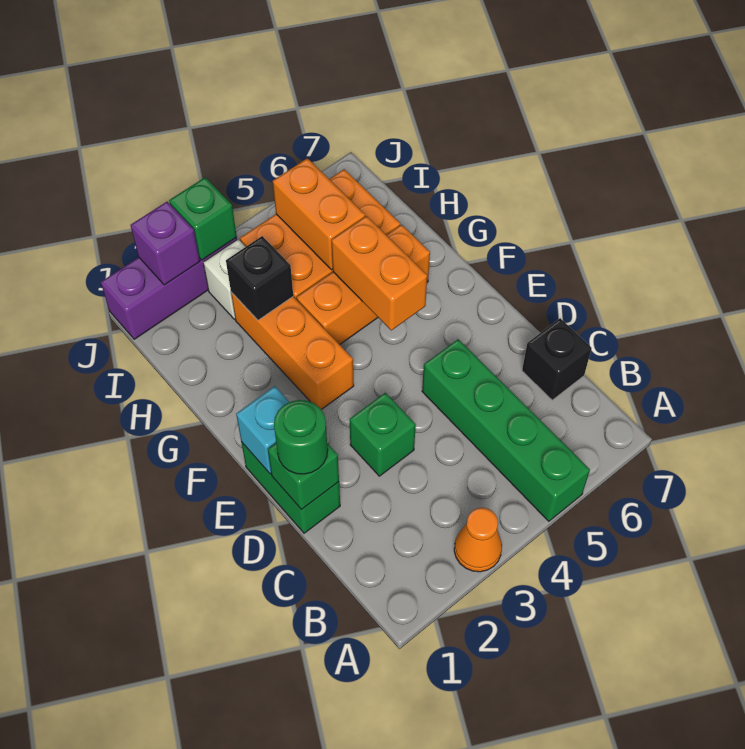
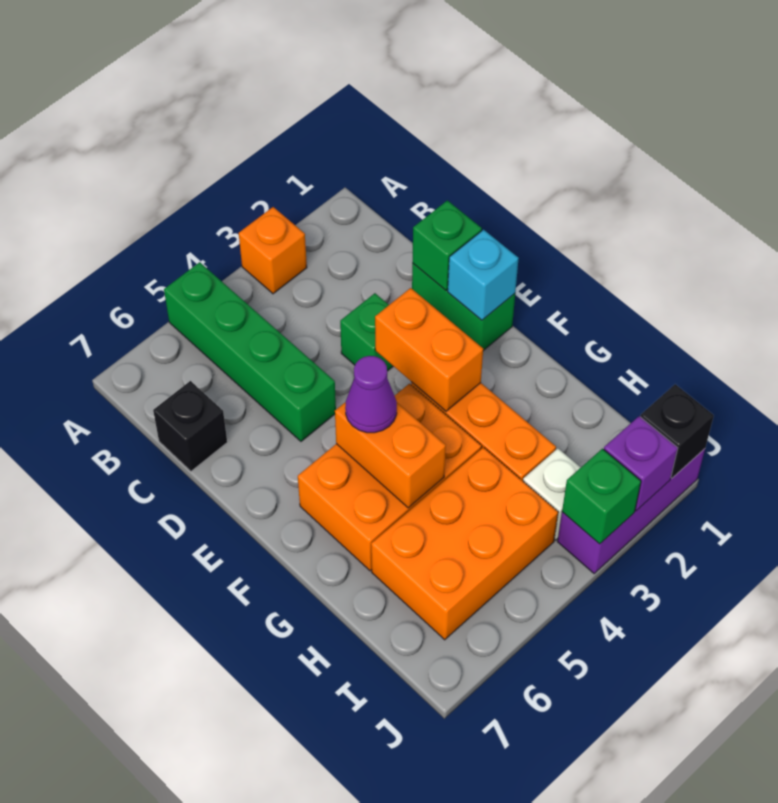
orange cone A3 level 1 -> orange brick A3 level 1
green round brick D1 level 3 -> none
none -> purple cone F5 level 3
orange brick G4:G6 level 1 -> orange brick F4:G6 level 1
black brick H3 level 2 -> black brick J1 level 2
orange brick H5:I5 level 2 -> orange brick E3:F3 level 2

